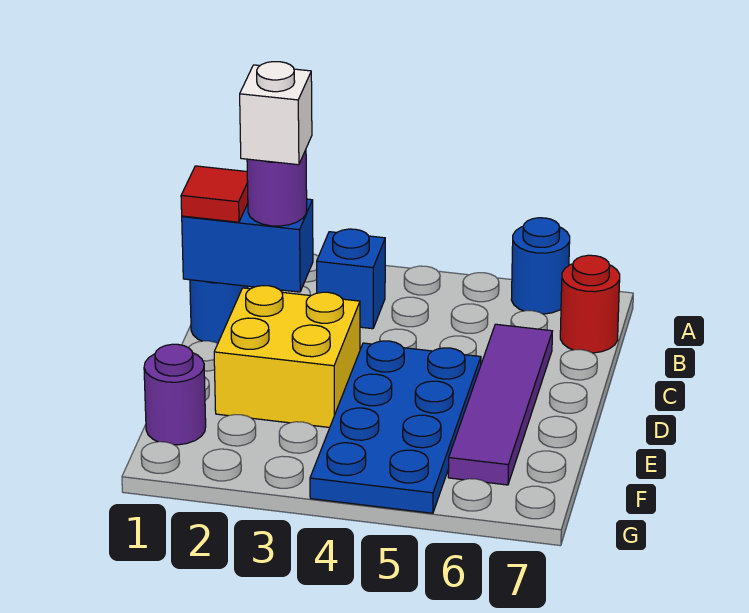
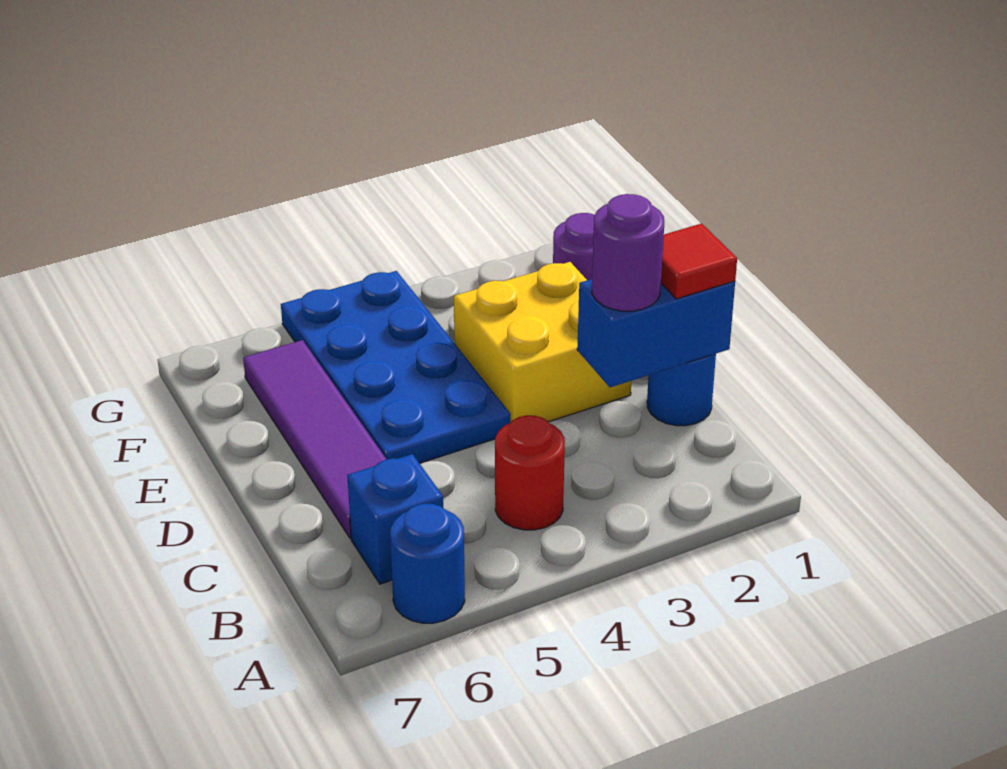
blue brick B3 level 1 -> blue brick B6 level 1
red round brick B7 level 1 -> red round brick B4 level 1
white brick C2 level 4 -> none

